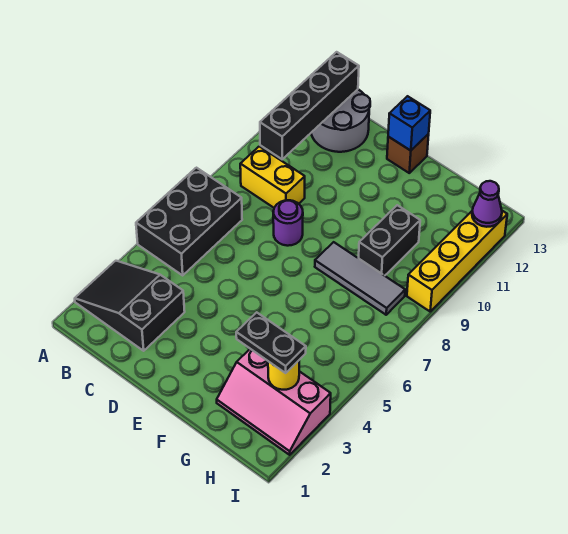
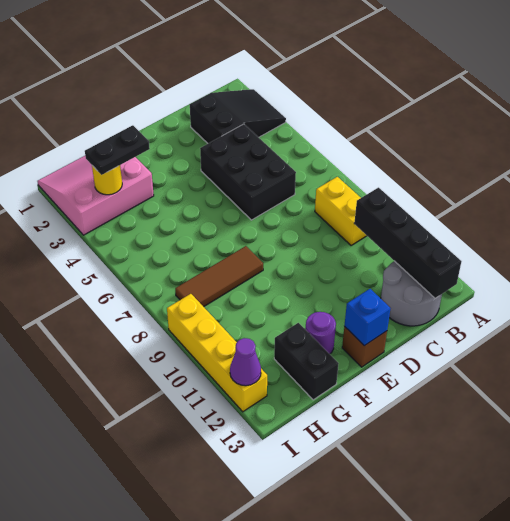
black brick A5:B7 level 1 -> black brick C4:D6 level 1
yellow brick B9:C9 level 1 -> yellow brick B8:B9 level 1
purple round brick D8 level 1 -> purple round brick F12 level 1
grey tile F8:H8 level 1 -> brown tile F8:H8 level 1
pink slope G2:I3 level 1 top 3 -> pink slope G1:I3 level 1 top 3
black brick G9:G10 level 1 -> black brick G12:G13 level 1

